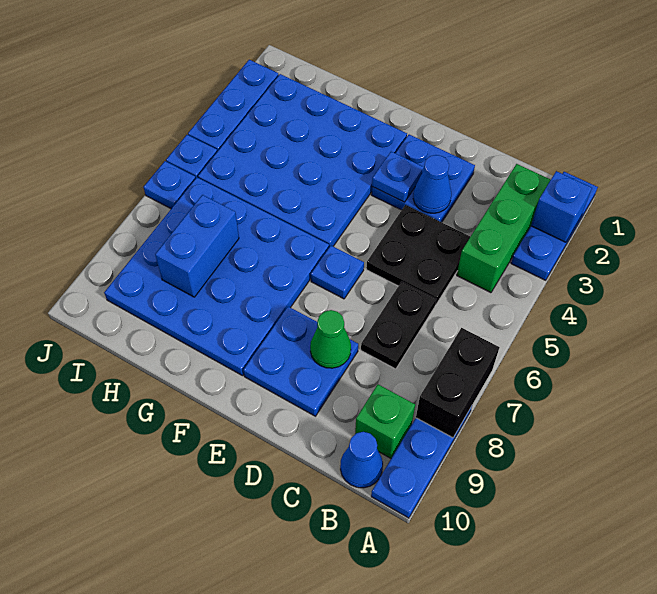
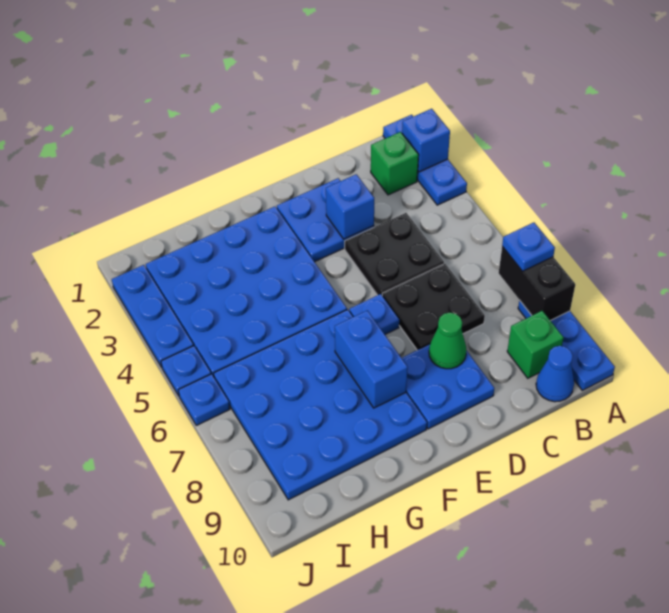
green brick B2:B4 level 1 -> green brick B2 level 1
black plate C6:C7 level 1 -> black plate C6:D7 level 1
blue cone D3 level 2 -> blue brick D3 level 2
blue plate E3 level 2 -> blue plate A7 level 3
blue brick H7:H8 level 2 -> blue brick F7:F8 level 2

